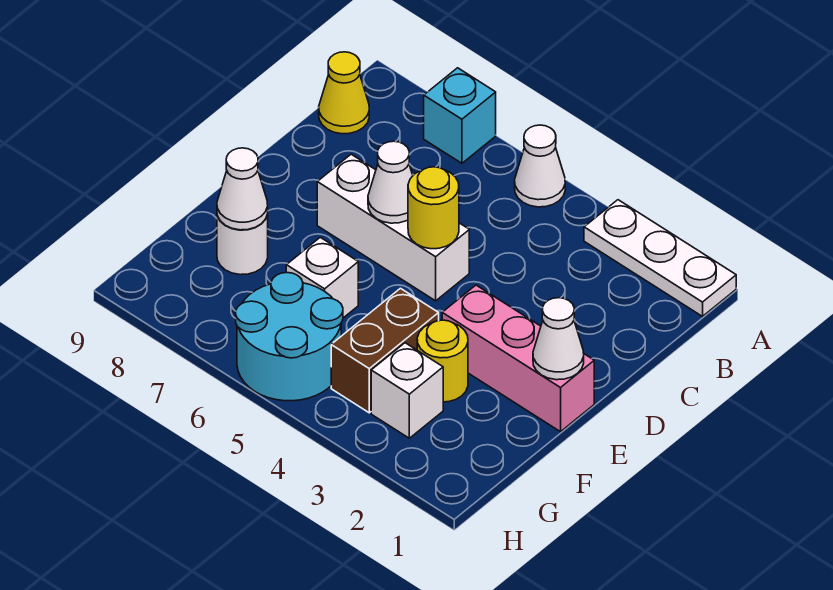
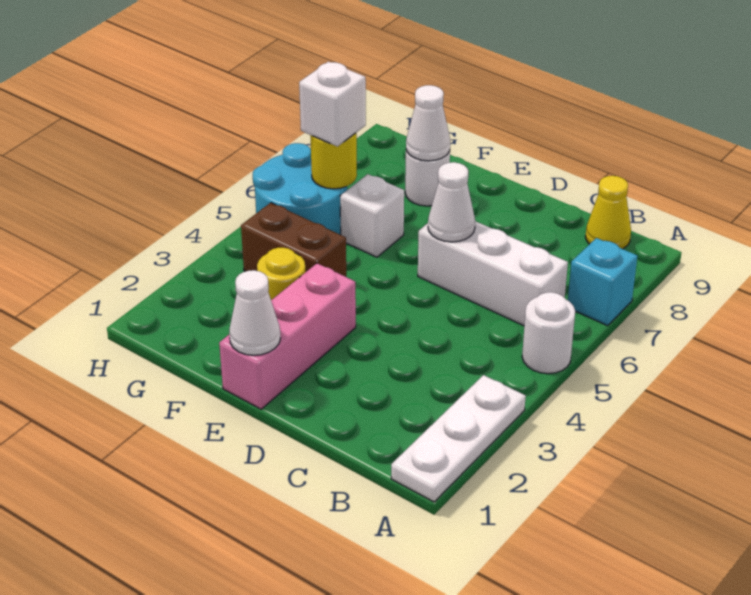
white cone A5 level 1 -> white round brick A5 level 1
white brick D5:D7 level 1 -> white brick B6:D6 level 1
yellow round brick D5 level 2 -> yellow round brick G6 level 2
white brick G3 level 1 -> white brick G6 level 3

